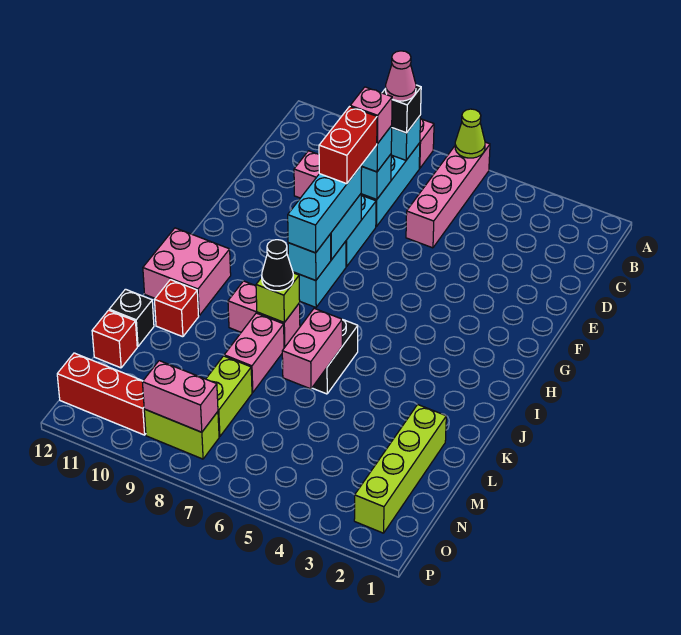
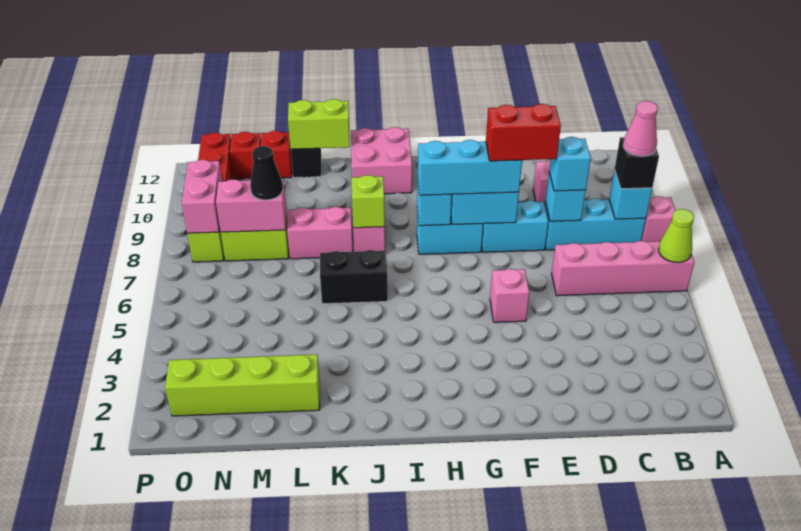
pink brick D8 level 4 -> pink brick F5 level 1
black cone J8 level 3 -> black cone M8 level 3
pink brick K6:L6 level 2 -> pink brick M8:N8 level 2
red brick K11 level 1 -> red brick N12 level 1
none -> lime brick K12:L12 level 2

